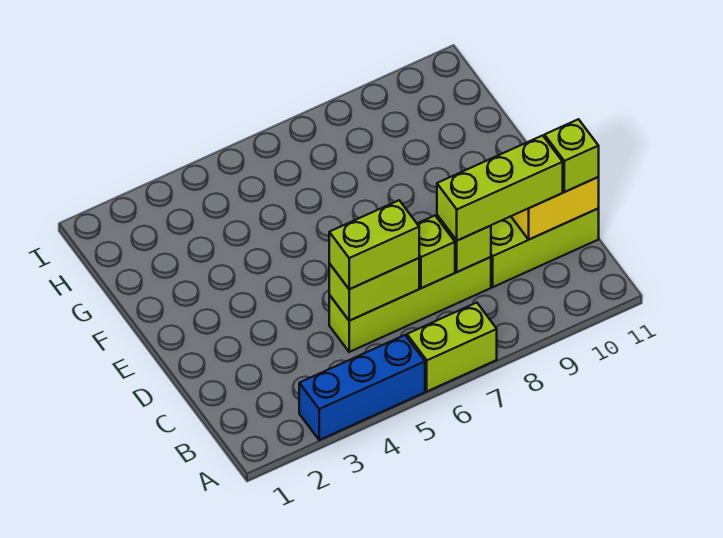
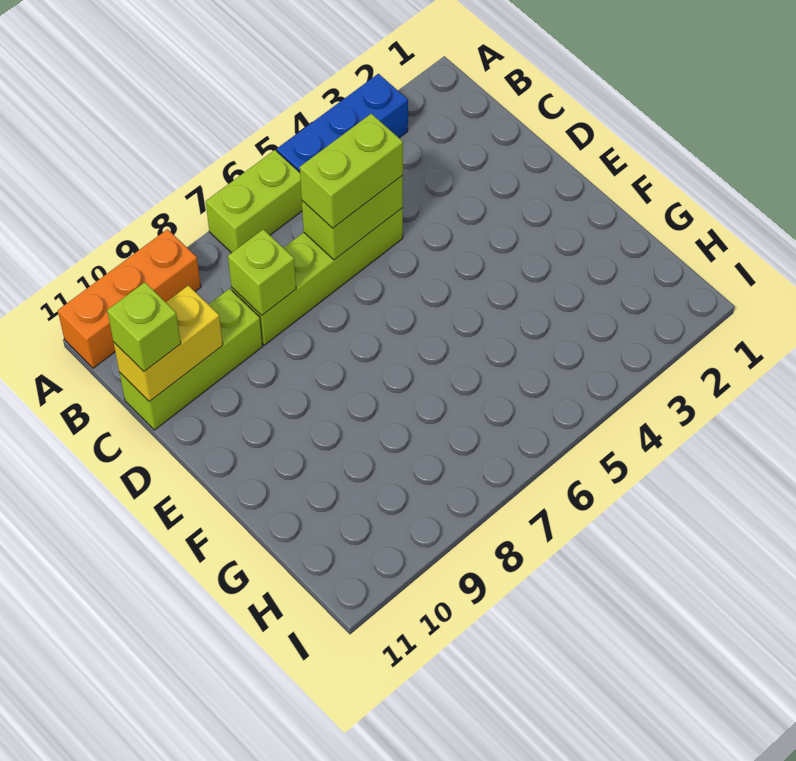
none -> orange brick A9:A11 level 1
lime brick C7 level 2 -> none
lime brick C8:C10 level 3 -> none

